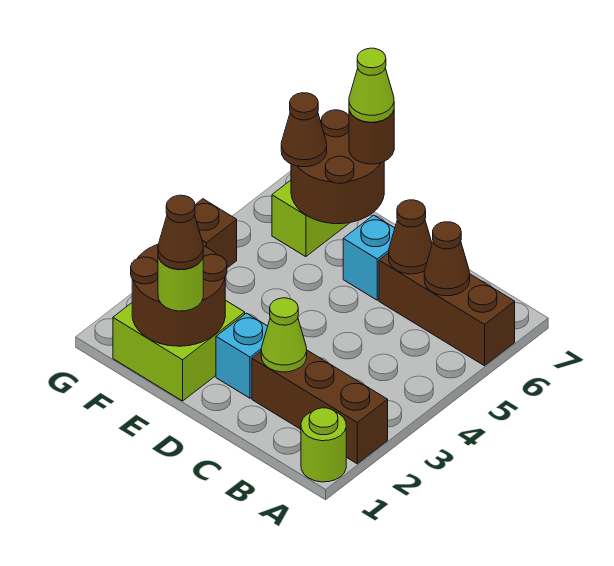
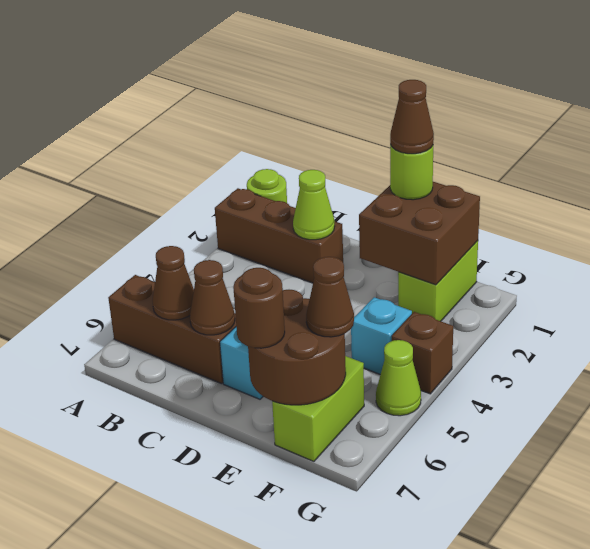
cyan brick D2 level 1 -> cyan brick F4 level 1
lime brick E1:F2 level 1 -> lime brick F1:F2 level 1
brown round brick E1:F2 level 2 -> brown brick E1:F2 level 2
lime cone E7 level 4 -> lime cone G5 level 1

